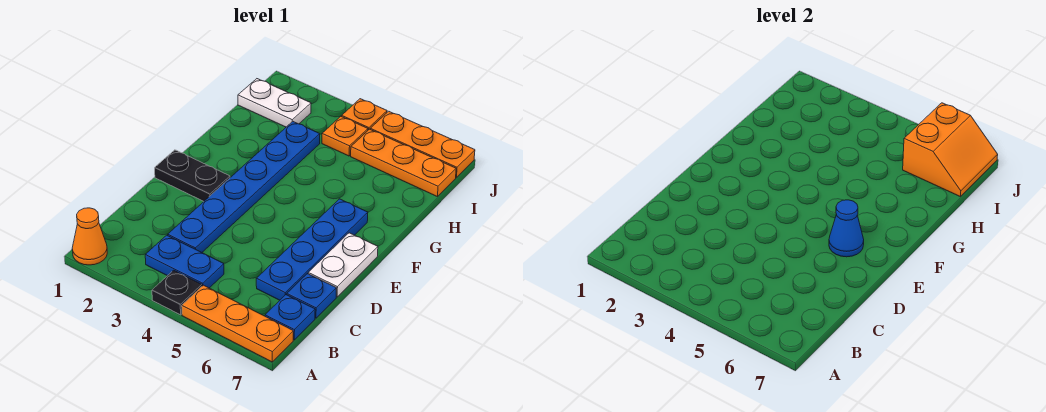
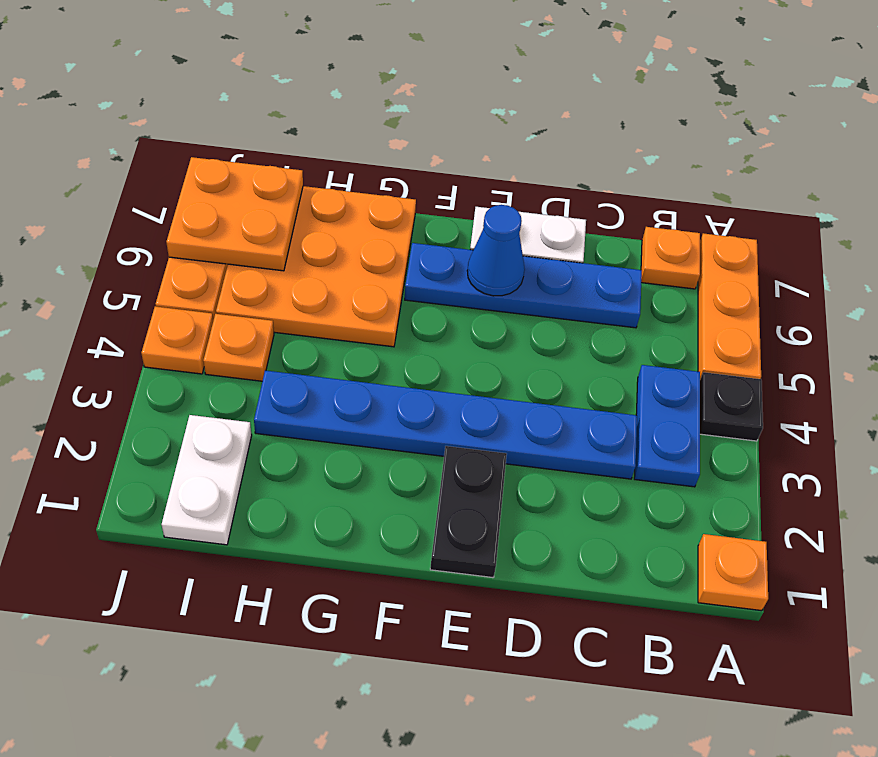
orange cone A1 level 1 -> orange plate A1 level 1
blue plate B7 level 1 -> orange plate B7 level 1
blue plate C7 level 1 -> none
orange plate I5:I7 level 1 -> orange plate G5:I7 level 1
orange slope I6:J7 level 2 top 6 -> orange plate I6:J7 level 2

